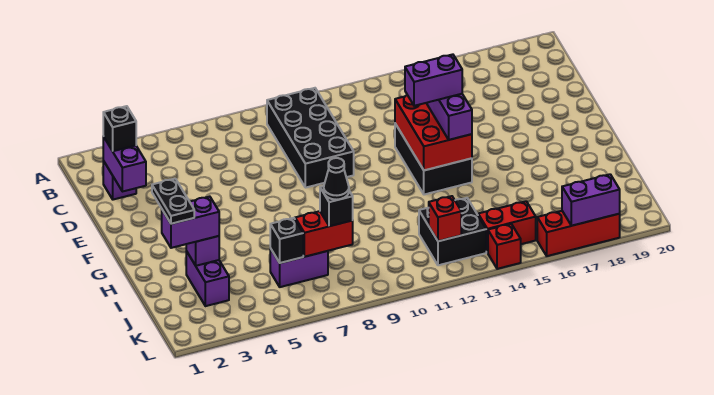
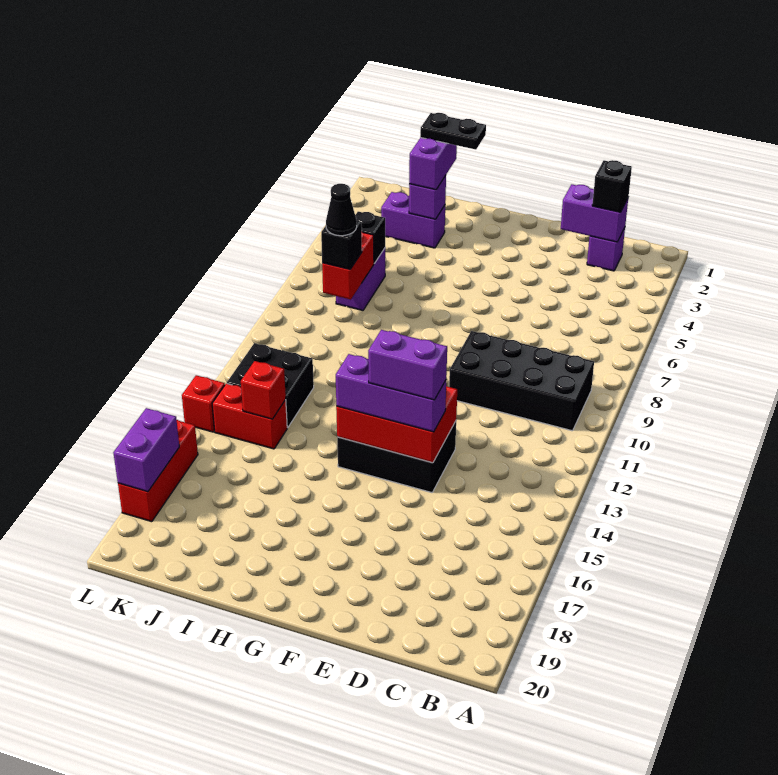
purple brick F13:F14 level 4 -> purple brick E14:F14 level 4
red brick K12 level 2 -> red brick J14 level 2
red brick K14:K15 level 1 -> red brick J14:K14 level 1

